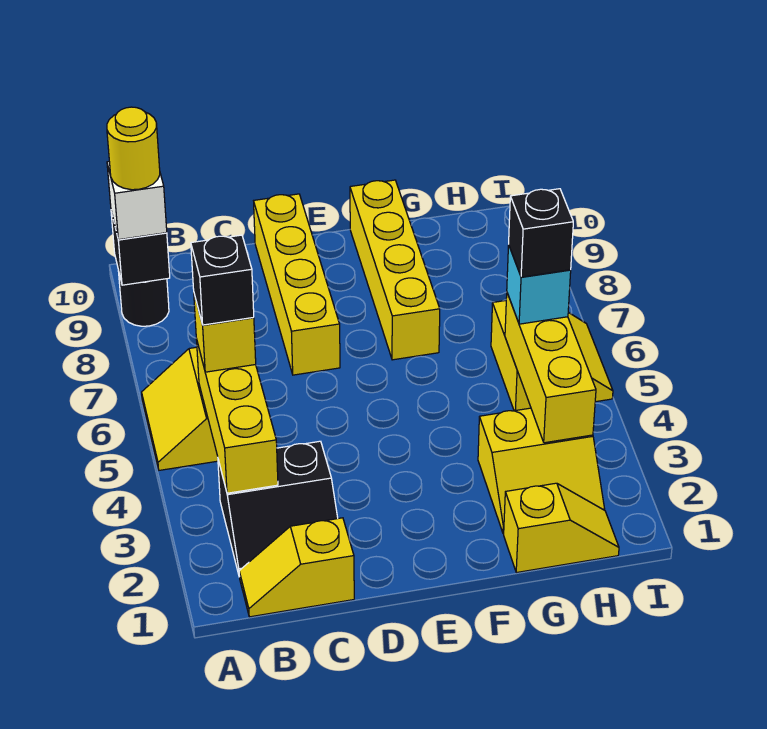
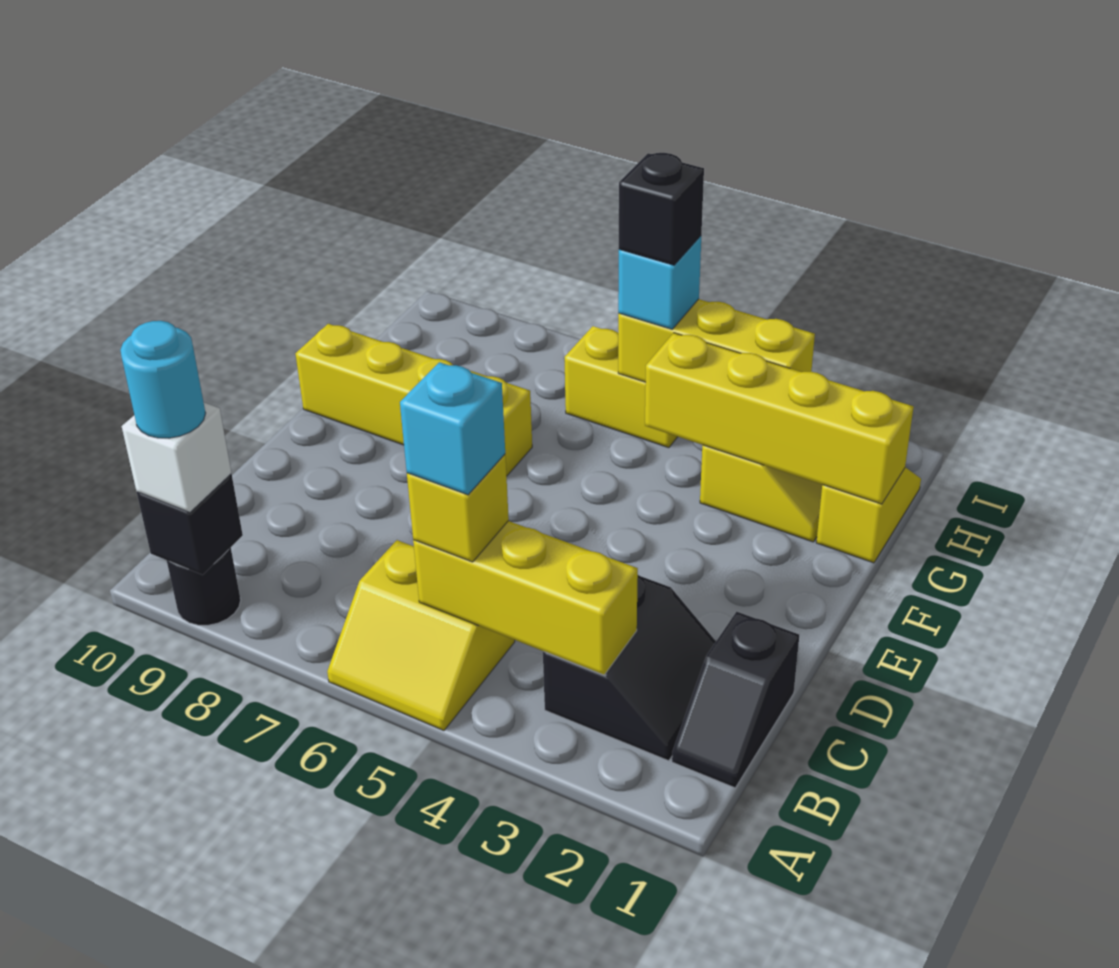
yellow round brick A9 level 4 -> cyan round brick A9 level 4
yellow slope B1:C1 level 1 top C -> black slope B1:C1 level 1 top C
black brick B5 level 4 -> cyan brick B5 level 4
yellow brick D7:D10 level 1 -> yellow brick G1:G4 level 2

